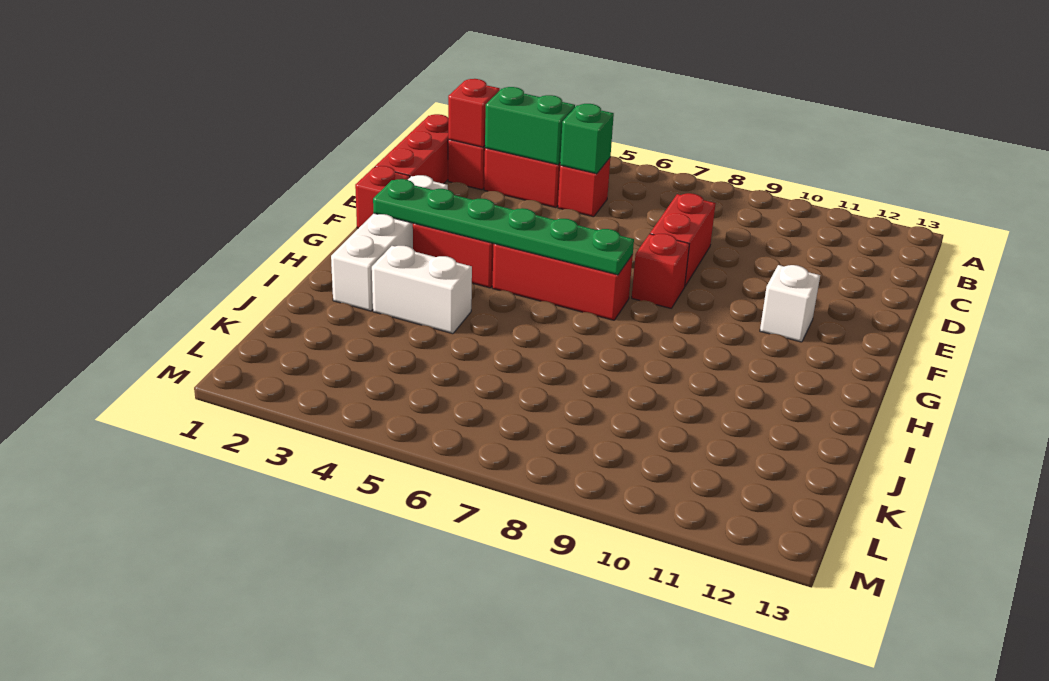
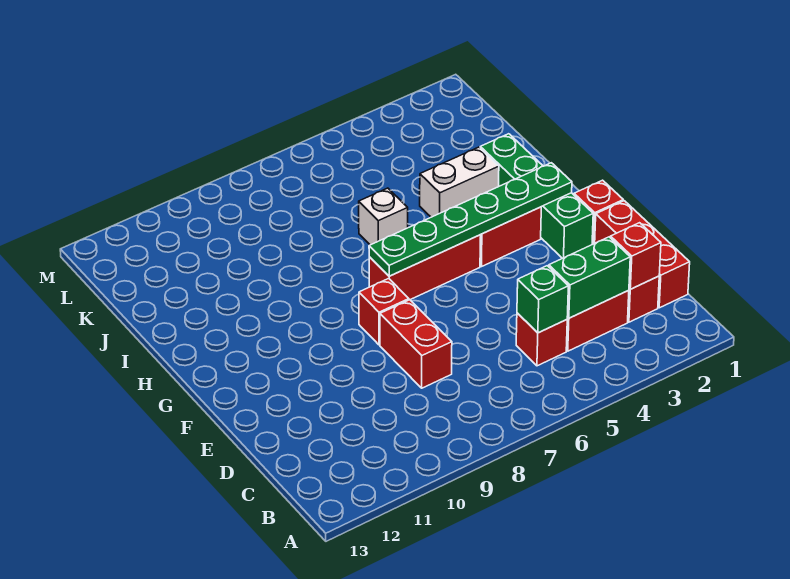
white brick F2:I2 level 1 -> green brick F2:I2 level 1
white brick F11 level 1 -> white brick I6 level 1

